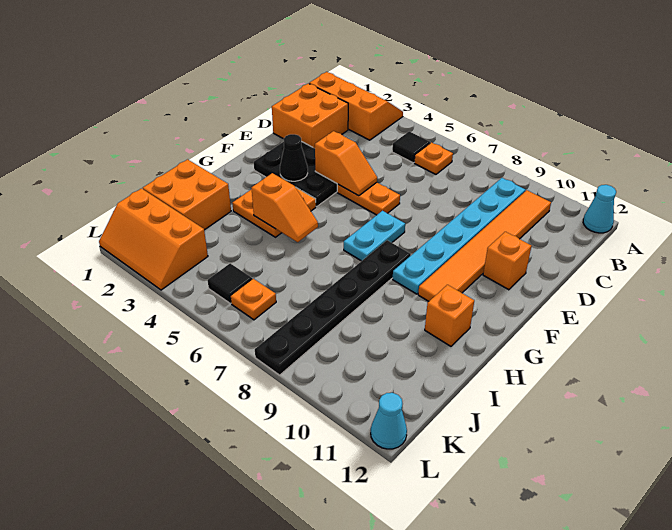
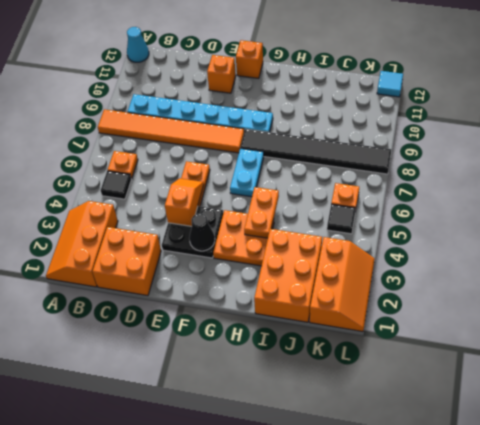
orange tile B10:G10 level 1 -> orange tile A8:F8 level 1
black plate E2:F4 level 1 -> black plate E3:F4 level 1
cyan plate F7:G7 level 1 -> cyan plate G6:G7 level 1
black plate G8:L8 level 1 -> black tile G8:L8 level 1
orange slope H4:H5 level 2 top 4 -> orange plate H4:H5 level 2
orange brick H11 level 1 -> orange brick F12 level 1
orange brick I1:J2 level 1 -> orange brick I1:J3 level 1
cyan cone L12 level 1 -> cyan tile L12 level 1

